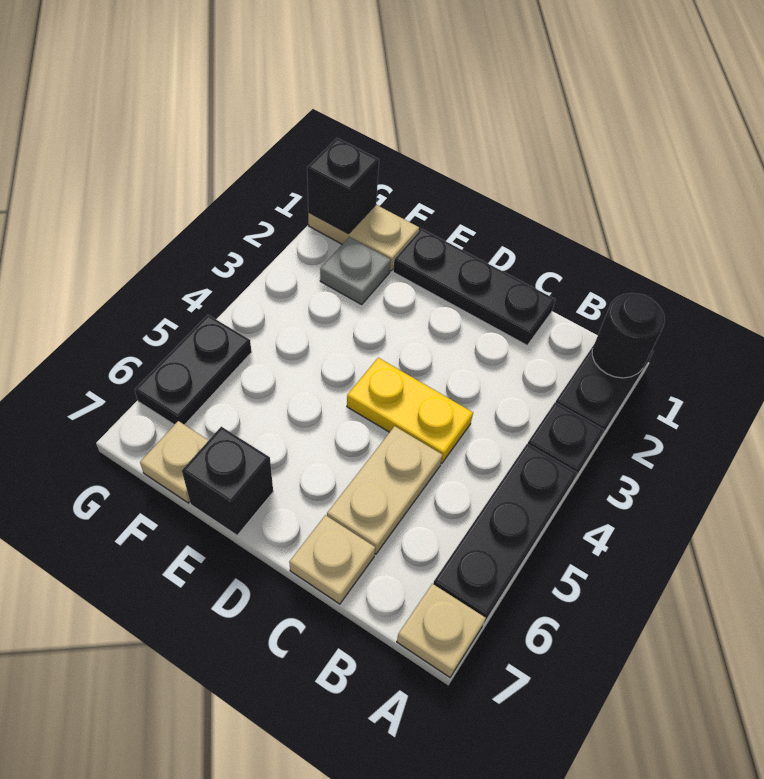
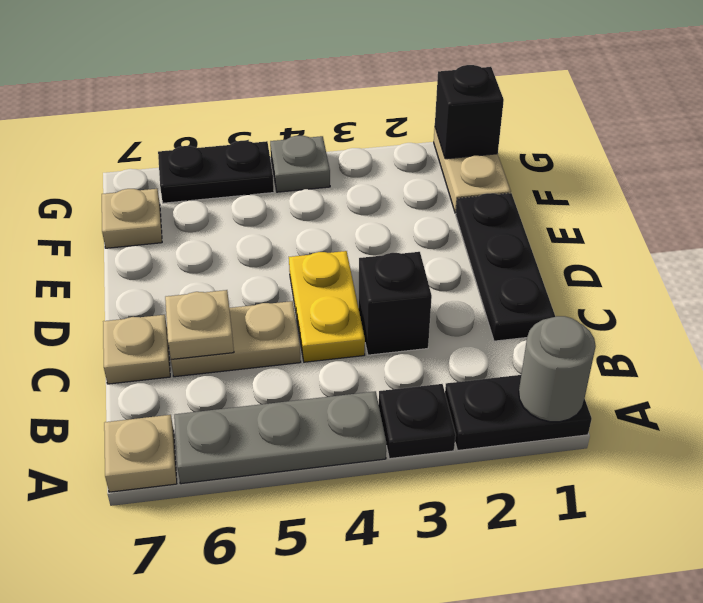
black round brick A1 level 2 -> grey round brick A1 level 2
black plate A4:A6 level 1 -> grey plate A4:A6 level 1
none -> tan plate C6 level 2
black brick E7 level 1 -> black brick C3 level 1
grey plate F2 level 1 -> grey plate G4 level 1

